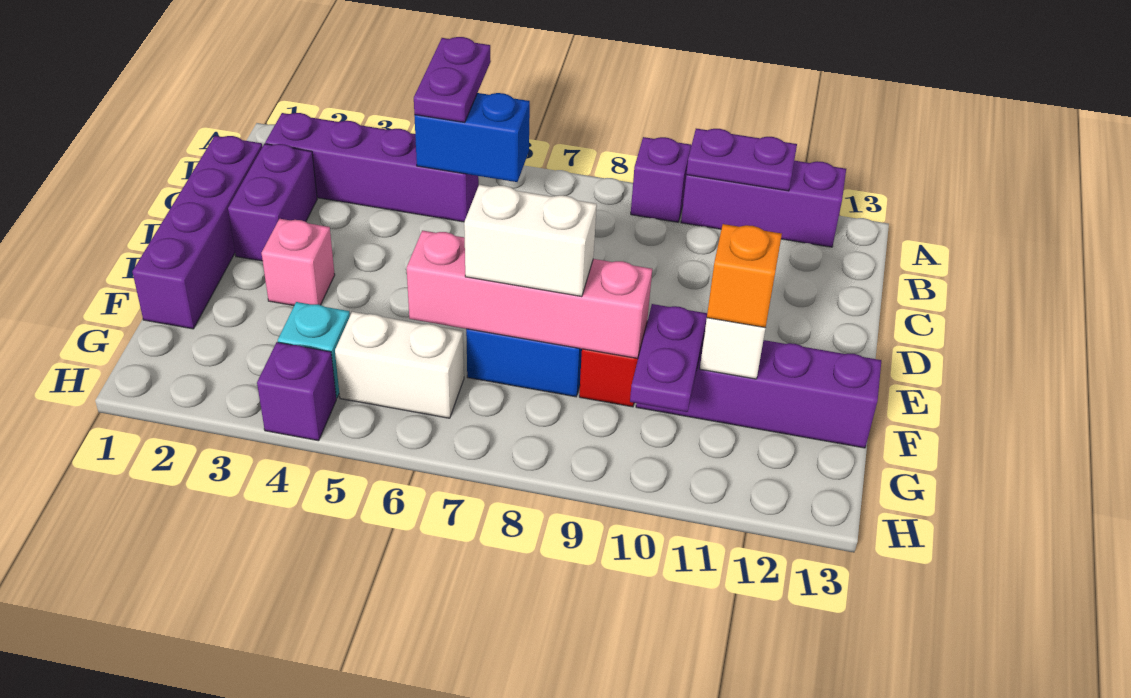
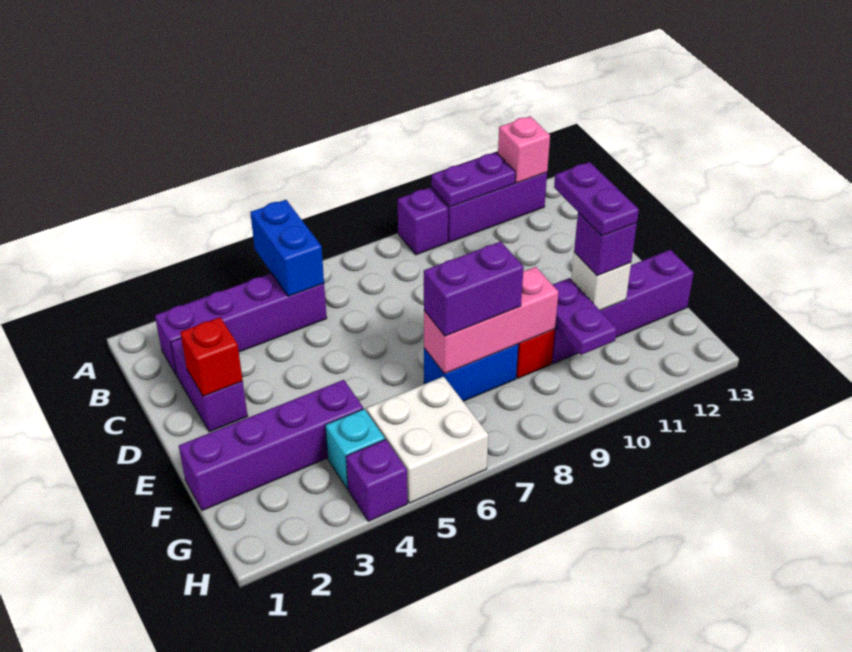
purple plate A5:B5 level 3 -> purple plate E11:F11 level 4
blue brick B5:B6 level 2 -> blue brick A5:B5 level 2
purple brick C1:F1 level 1 -> purple brick F1:F4 level 1
none -> red brick D2 level 2
pink brick E3 level 1 -> pink brick A12 level 2
pink brick F6:F9 level 2 -> pink brick F7:F9 level 2
white brick F7:F8 level 3 -> purple brick F7:F8 level 3
orange brick F11 level 3 -> purple brick F11 level 3
white brick G5:G6 level 1 -> white brick G5:H6 level 1

